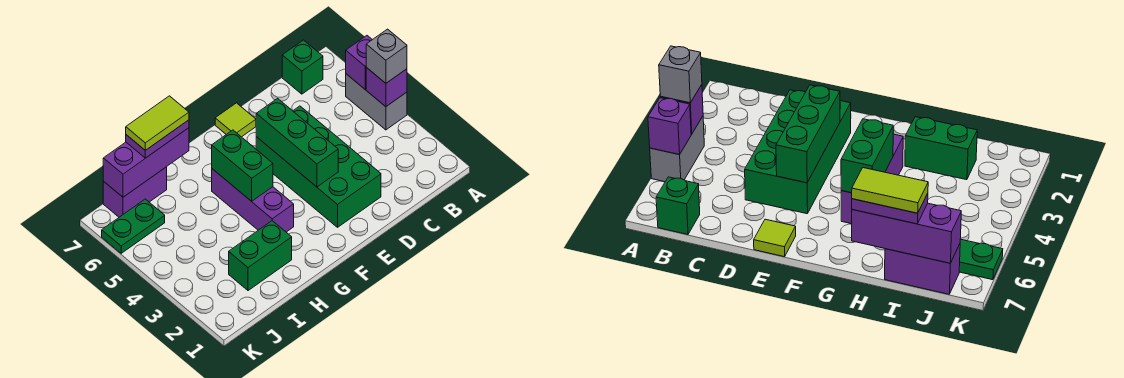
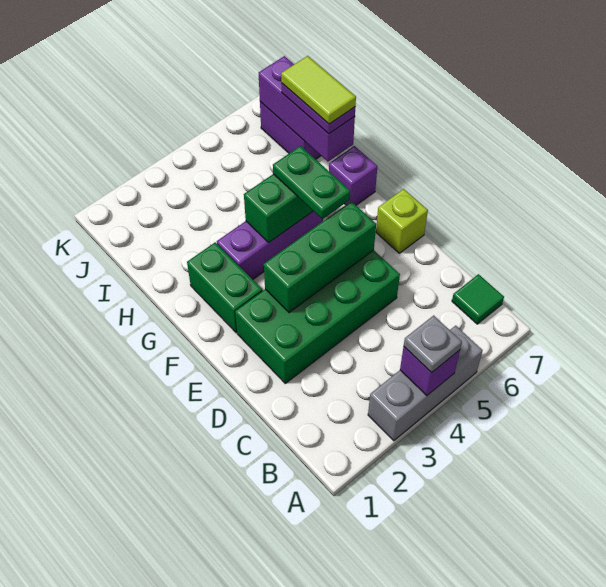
grey brick A4:A5 level 1 -> grey brick A3:A5 level 1
grey brick A4 level 3 -> grey plate A4 level 3
purple brick A5 level 2 -> purple brick G7 level 1
green brick B7 level 1 -> green tile B7 level 1
lime tile E7 level 1 -> lime brick E7 level 1
green brick H2:I2 level 1 -> green brick F2:G2 level 1
green plate J6:K6 level 1 -> green plate F5:G5 level 3

